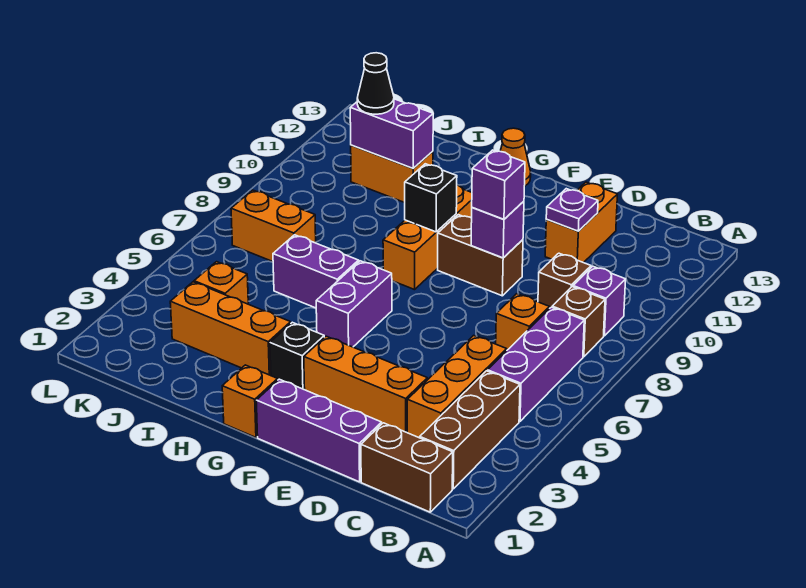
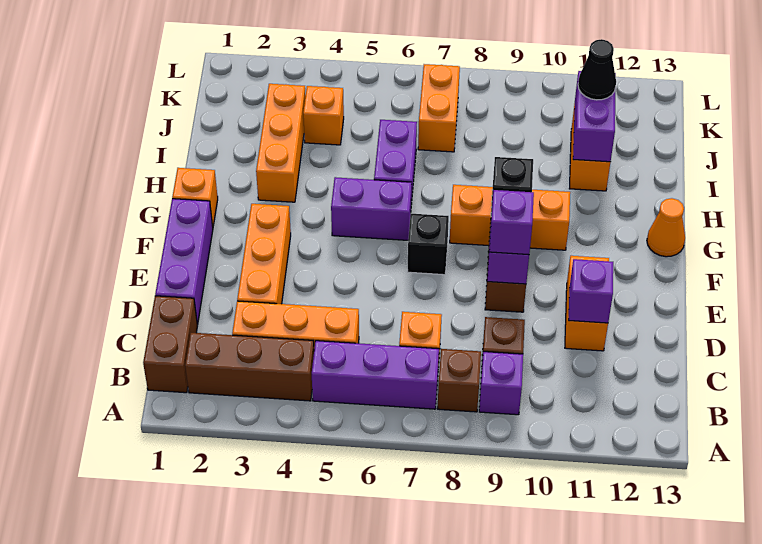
orange brick D11:D12 level 1 -> orange brick D11:E11 level 1
purple plate D11 level 2 -> purple brick D11 level 2
black brick G3 level 1 -> black brick F7 level 1

